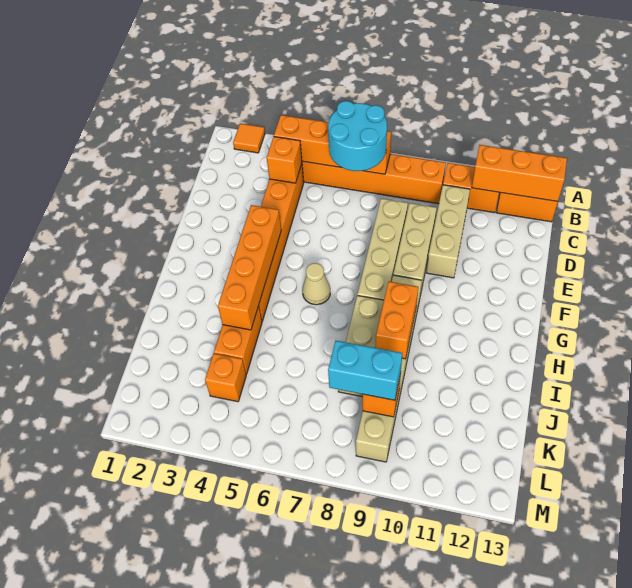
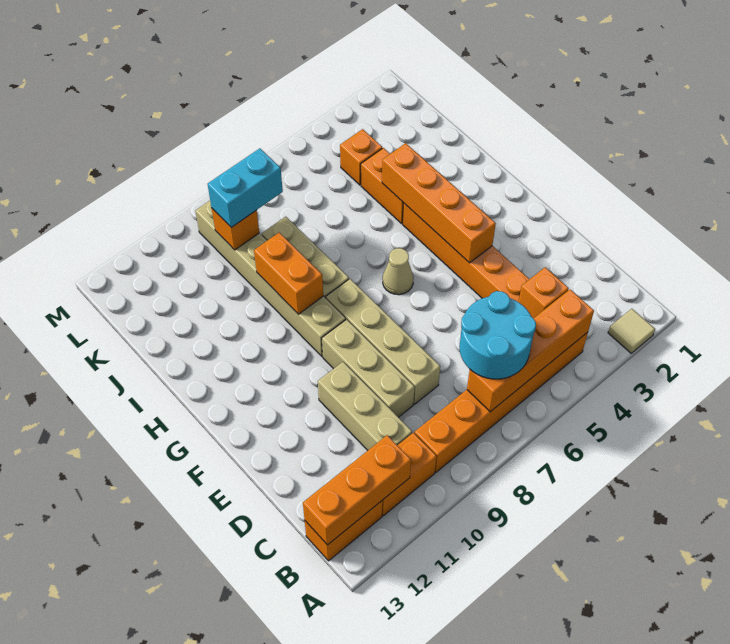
orange tile A2 level 1 -> tan tile A2 level 1

